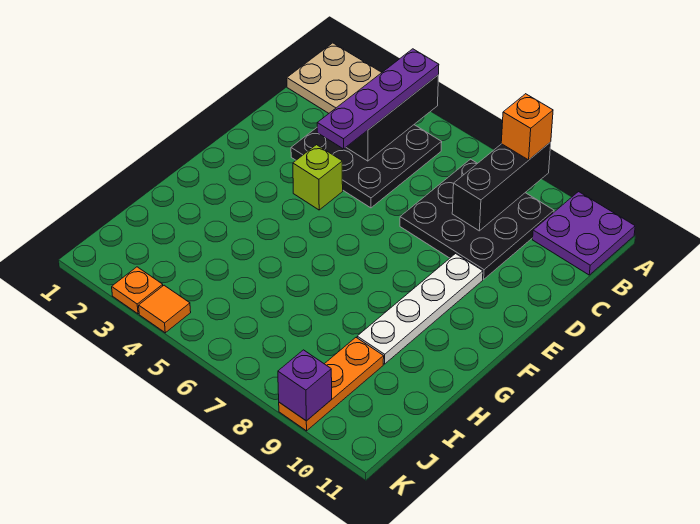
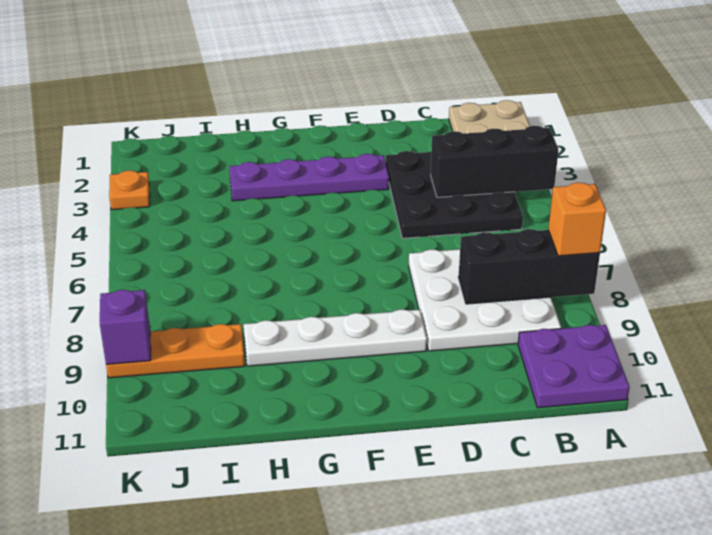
purple plate A4:D4 level 3 -> purple plate E3:H3 level 1
black plate B7:D9 level 1 -> white plate B7:D9 level 1
lime brick E4 level 1 -> none
orange tile K4 level 1 -> none

